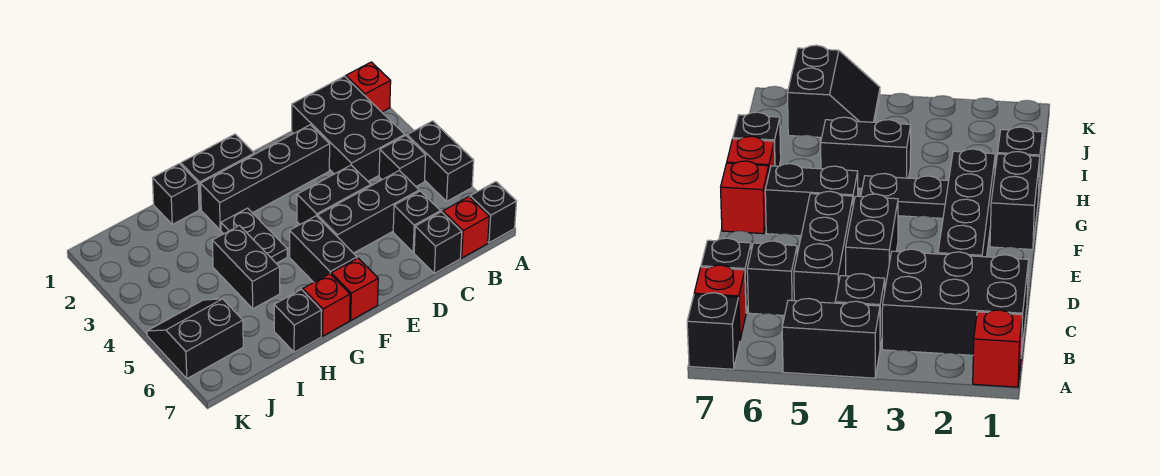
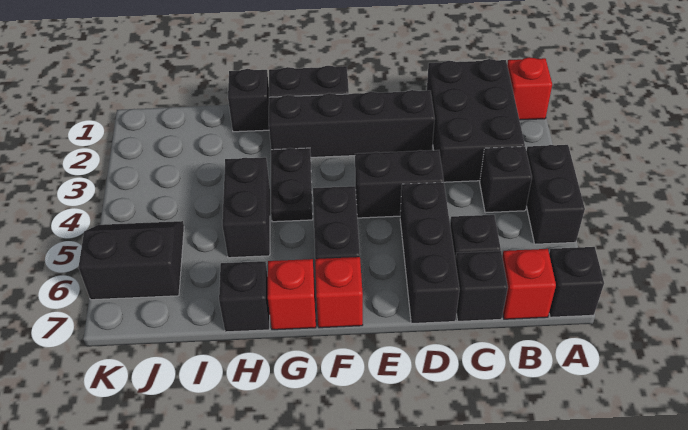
black brick C5:E5 level 1 -> black brick D5:D7 level 1

